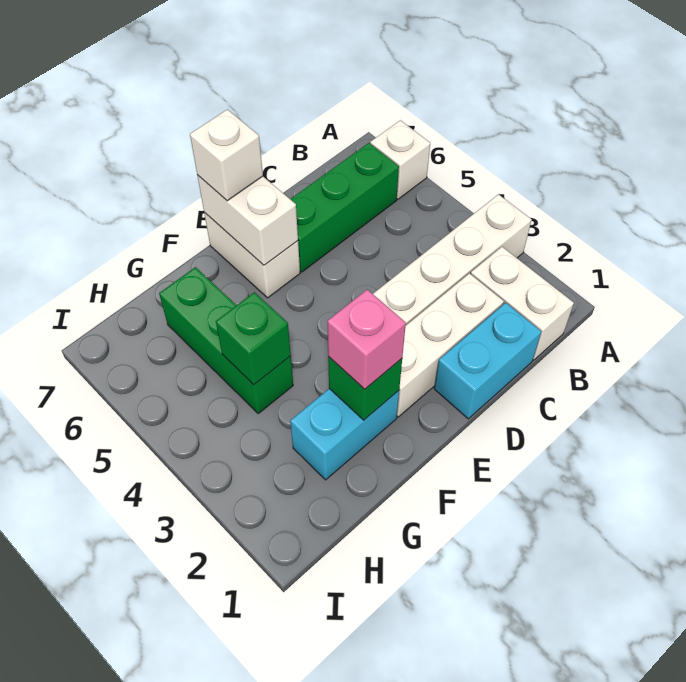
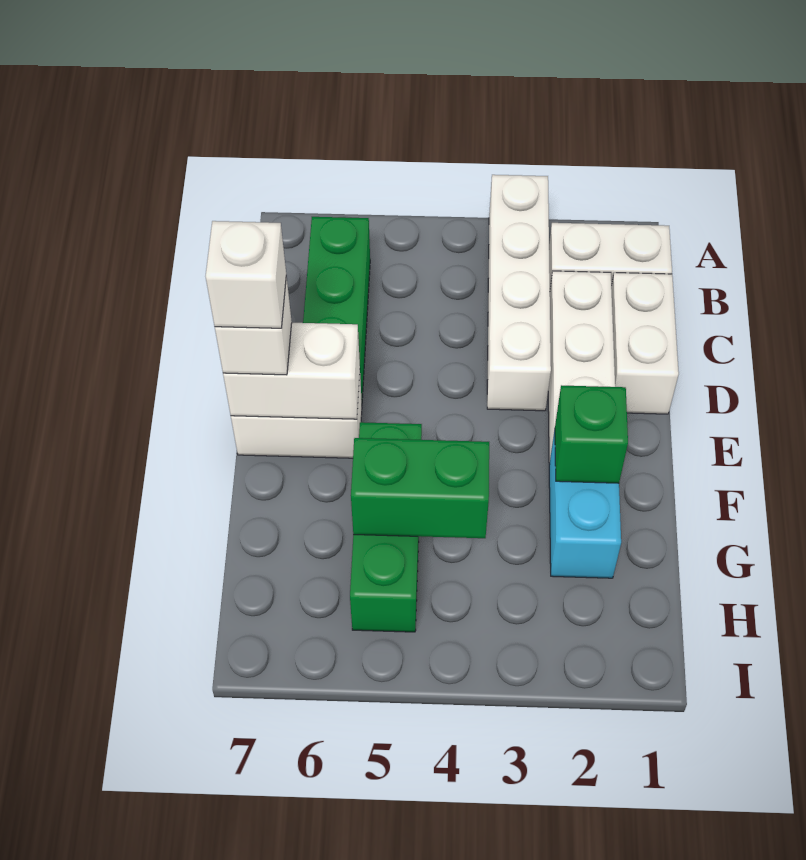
white brick A6 level 1 -> white brick E7 level 4
cyan brick C1:D1 level 1 -> white brick C1:D1 level 1
pink brick F2 level 3 -> none
green brick G4:G6 level 1 -> green brick F5:H5 level 1
green brick G4 level 2 -> green brick G4:G5 level 2

